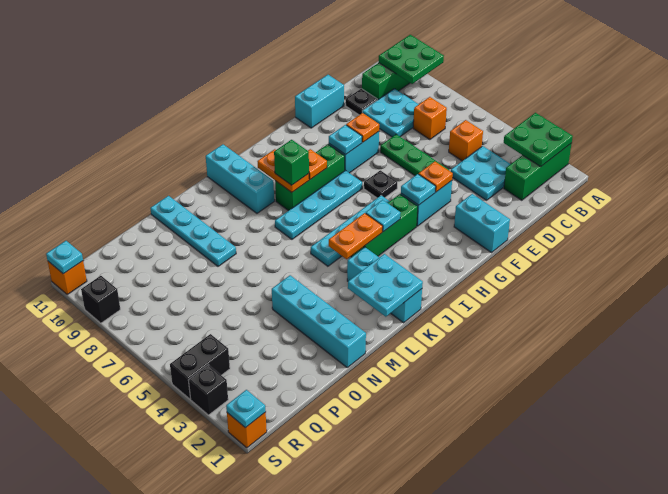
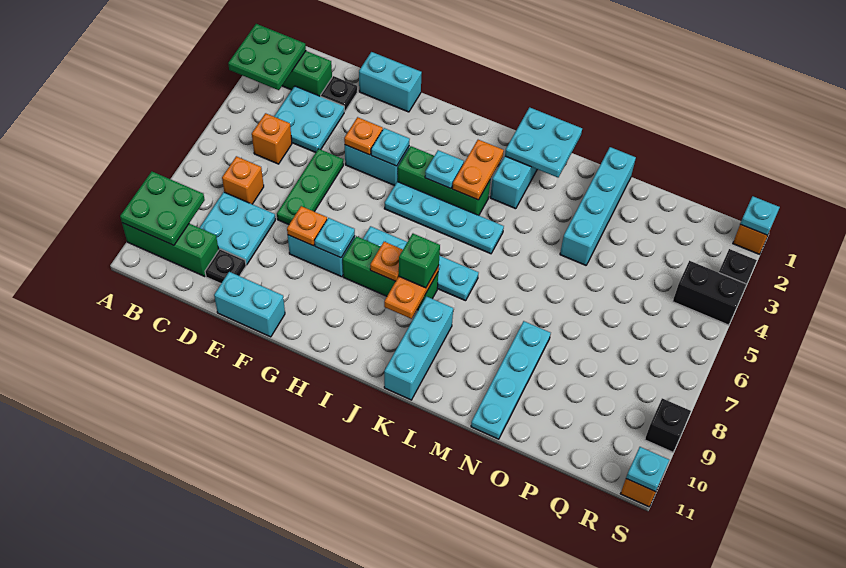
cyan brick F1:F2 level 1 -> cyan brick E1:F1 level 1
black plate G6 level 1 -> black plate D2 level 1
orange plate J4:K4 level 2 -> orange plate J3:J4 level 2

